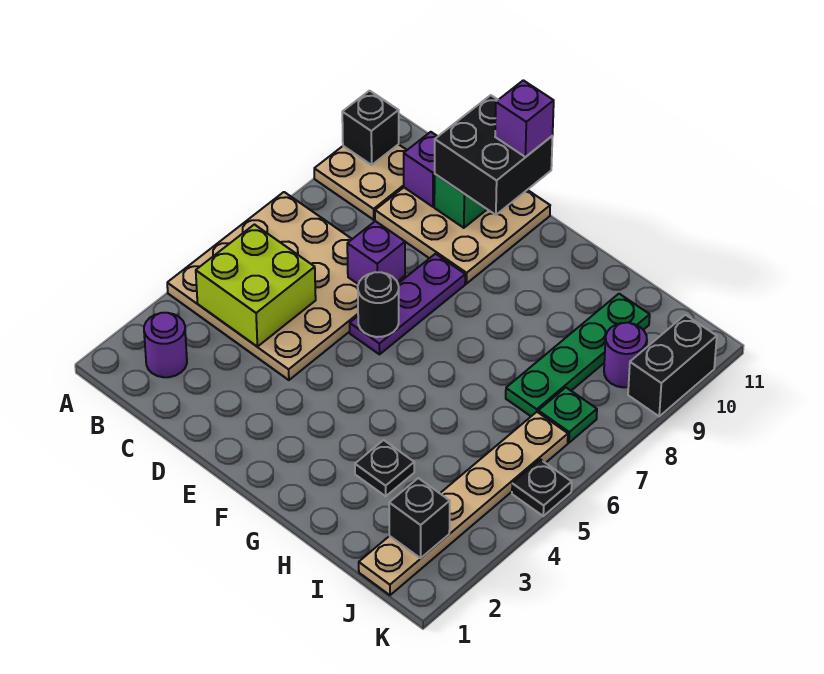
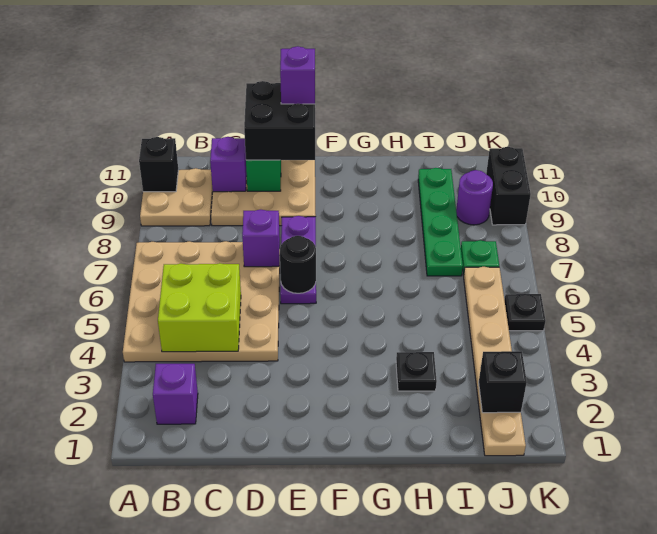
purple round brick B2 level 1 -> purple brick B2 level 1

